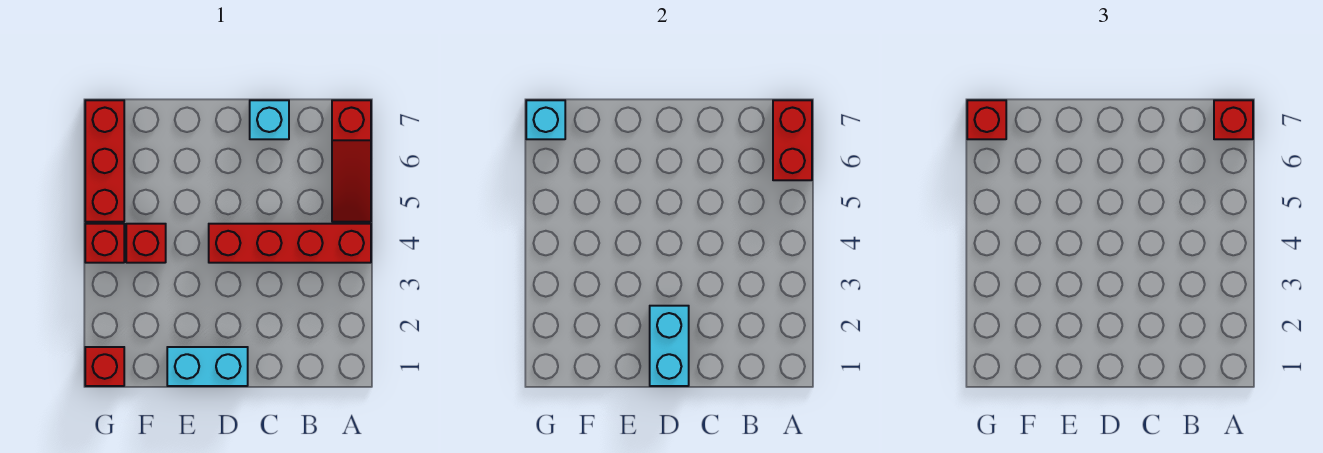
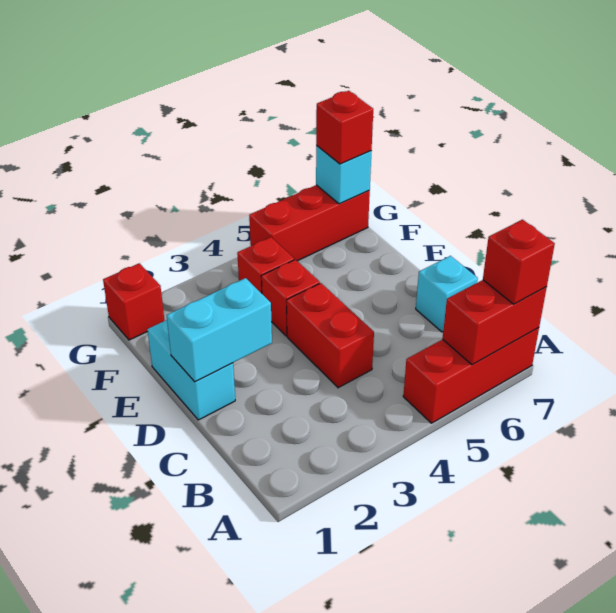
red brick A4:D4 level 1 -> red brick C4:D4 level 1
red slope A5:A7 level 1 top 7 -> red brick A5:A7 level 1
red brick G4 level 1 -> red brick E4 level 1

